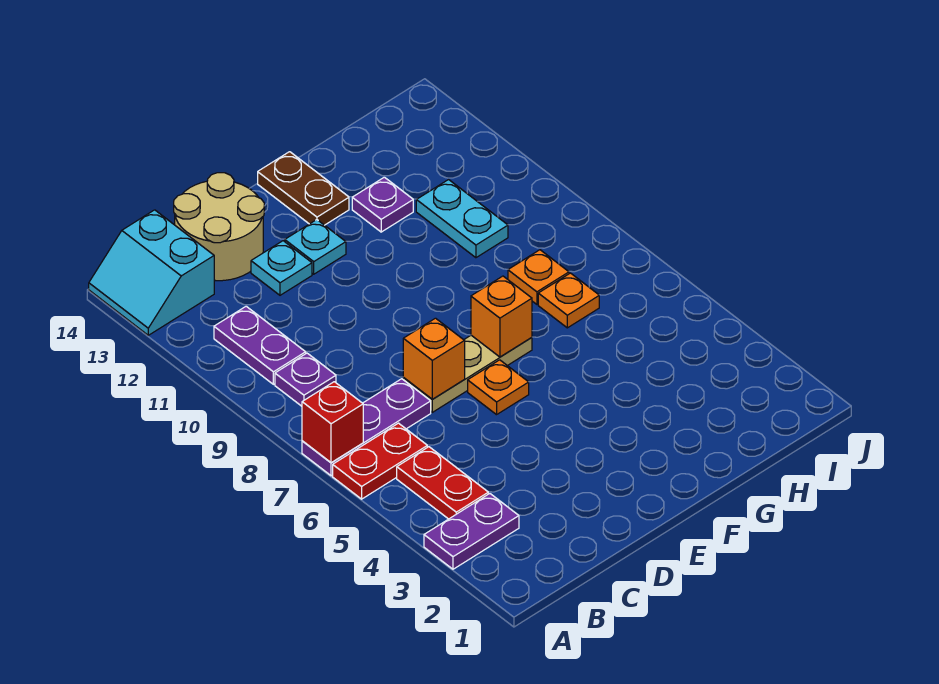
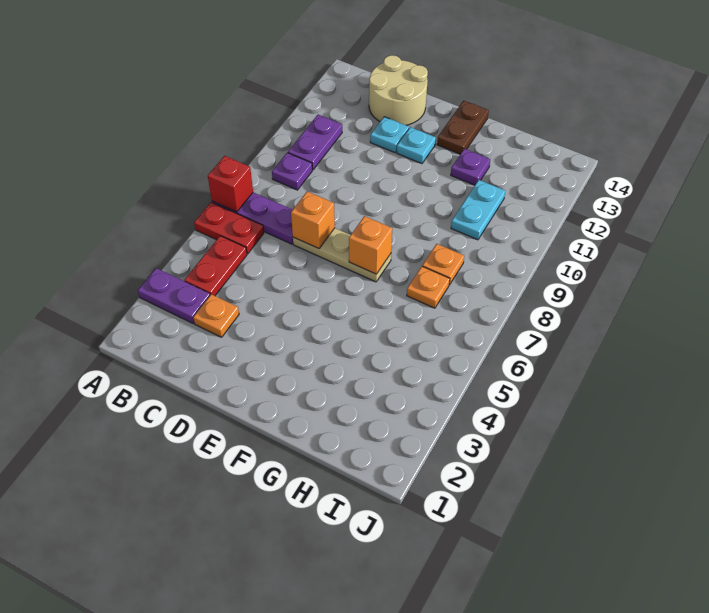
cyan slope A13:B14 level 1 top B -> none
orange plate E6 level 1 -> orange plate C3 level 1

